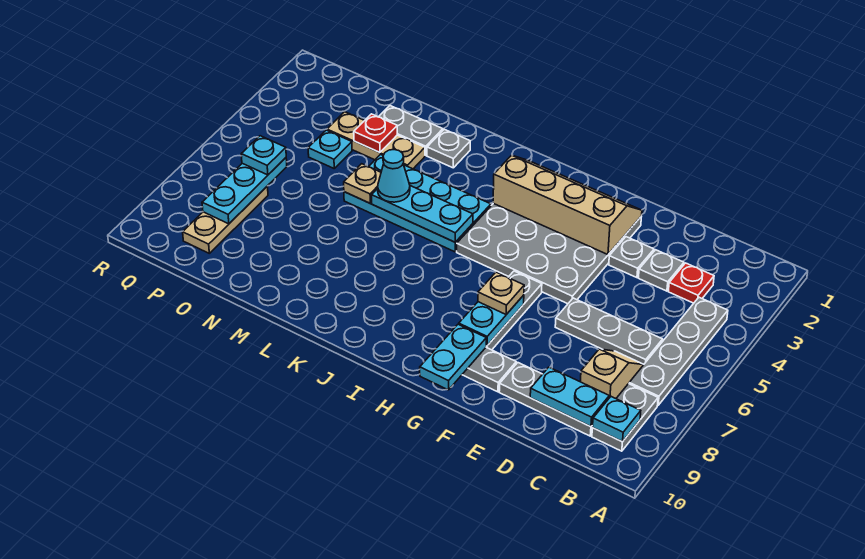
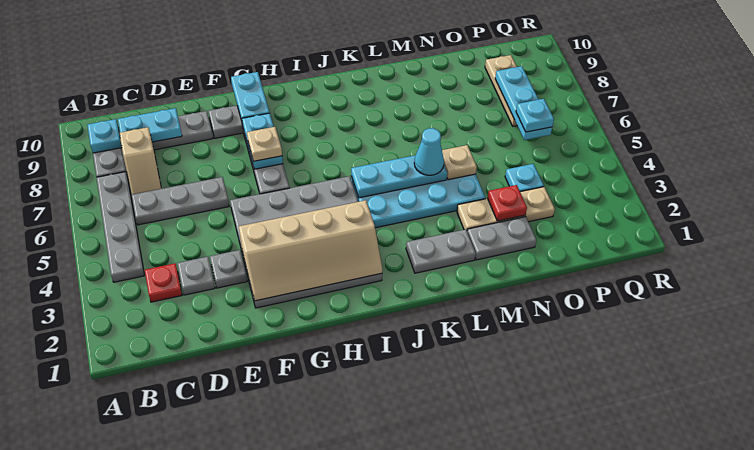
grey plate L2 level 1 -> grey plate K2:L2 level 1

